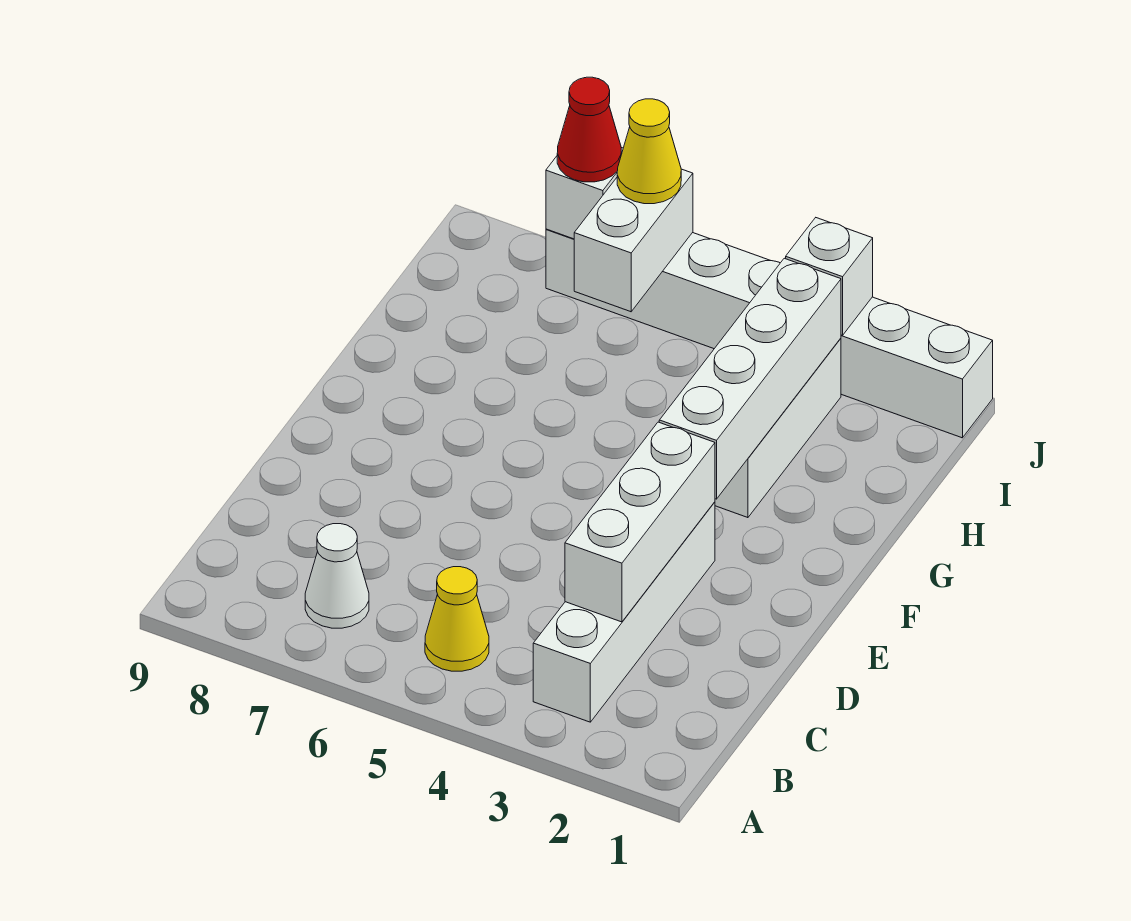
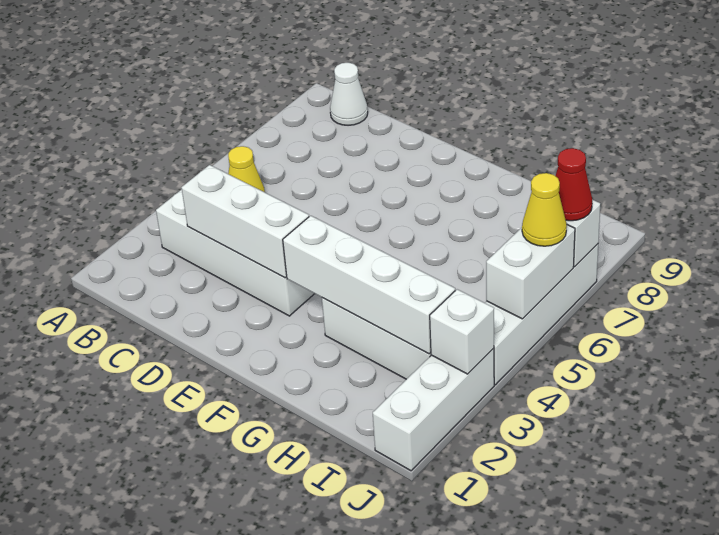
white cone B7 level 1 -> white cone B9 level 1
white brick I6:J6 level 2 -> white brick J5:J6 level 2

